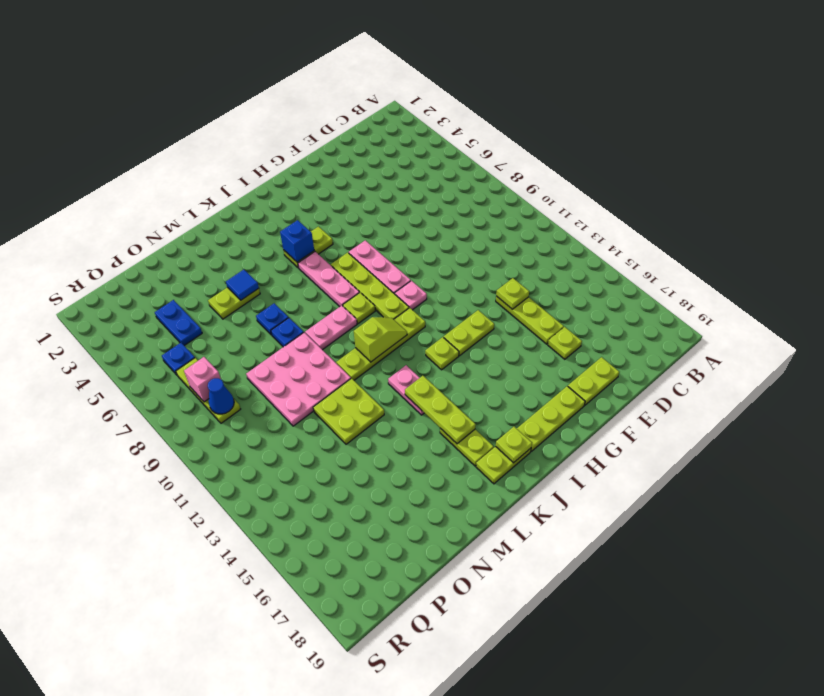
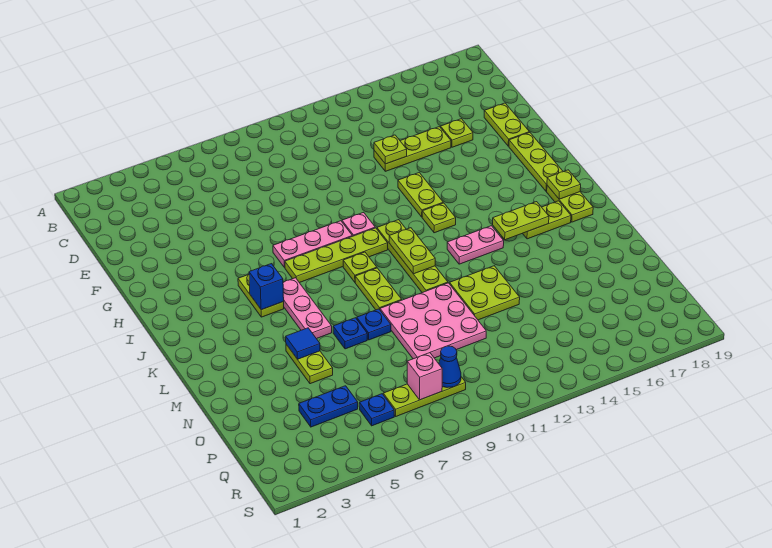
pink plate J6:J8 level 1 -> pink plate J6:L6 level 1
lime slope J11:K11 level 2 top K -> lime plate J11:K11 level 2
pink plate K9:L9 level 1 -> lime plate K9:L9 level 1
lime plate K14:K16 level 2 -> lime plate K15:K16 level 2

